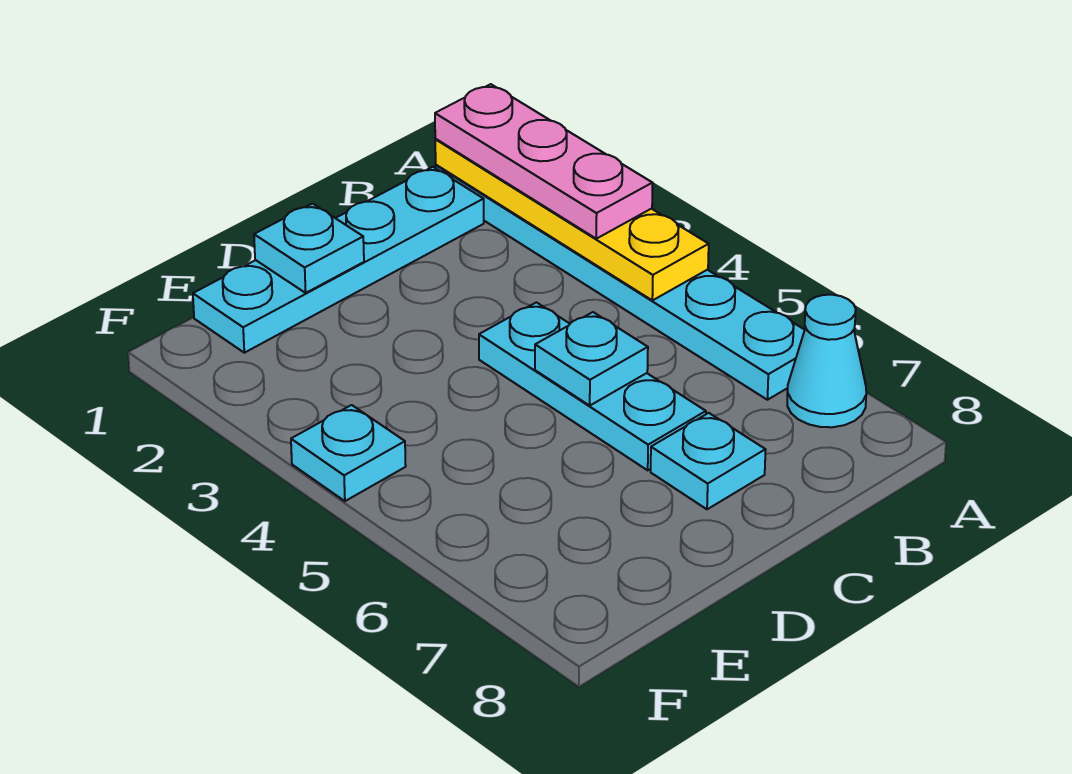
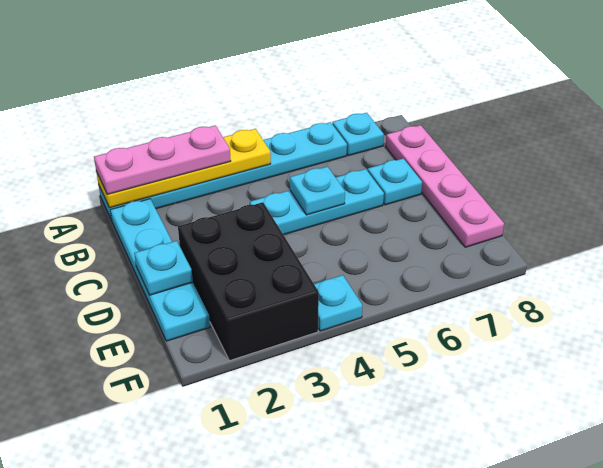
cyan cone A7 level 1 -> cyan plate A7 level 1
none -> pink plate B8:E8 level 1
none -> black brick D2:F3 level 1

